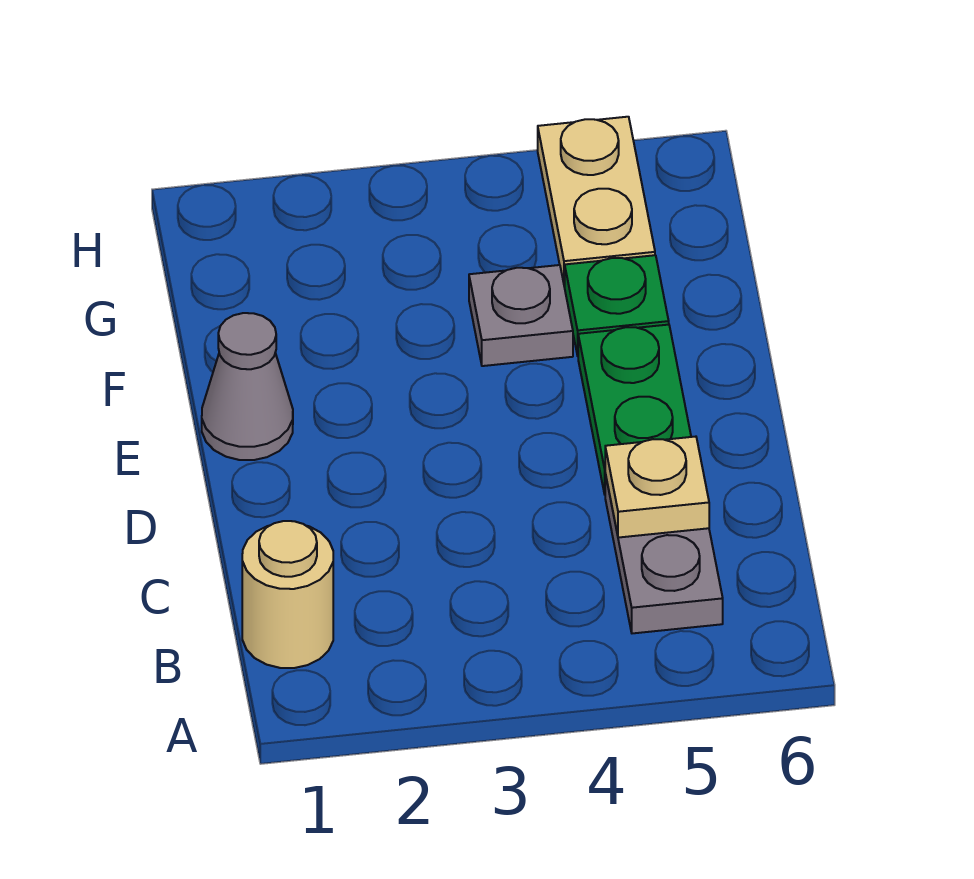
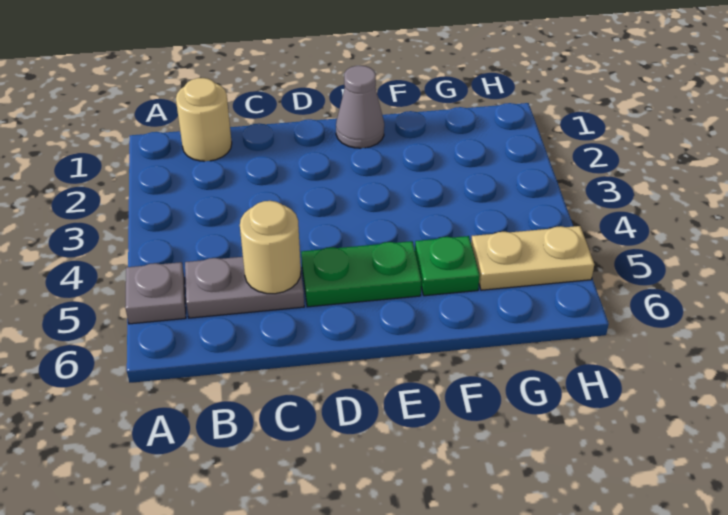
tan plate C5 level 2 -> tan round brick C5 level 2
grey plate F4 level 1 -> grey plate A5 level 1

